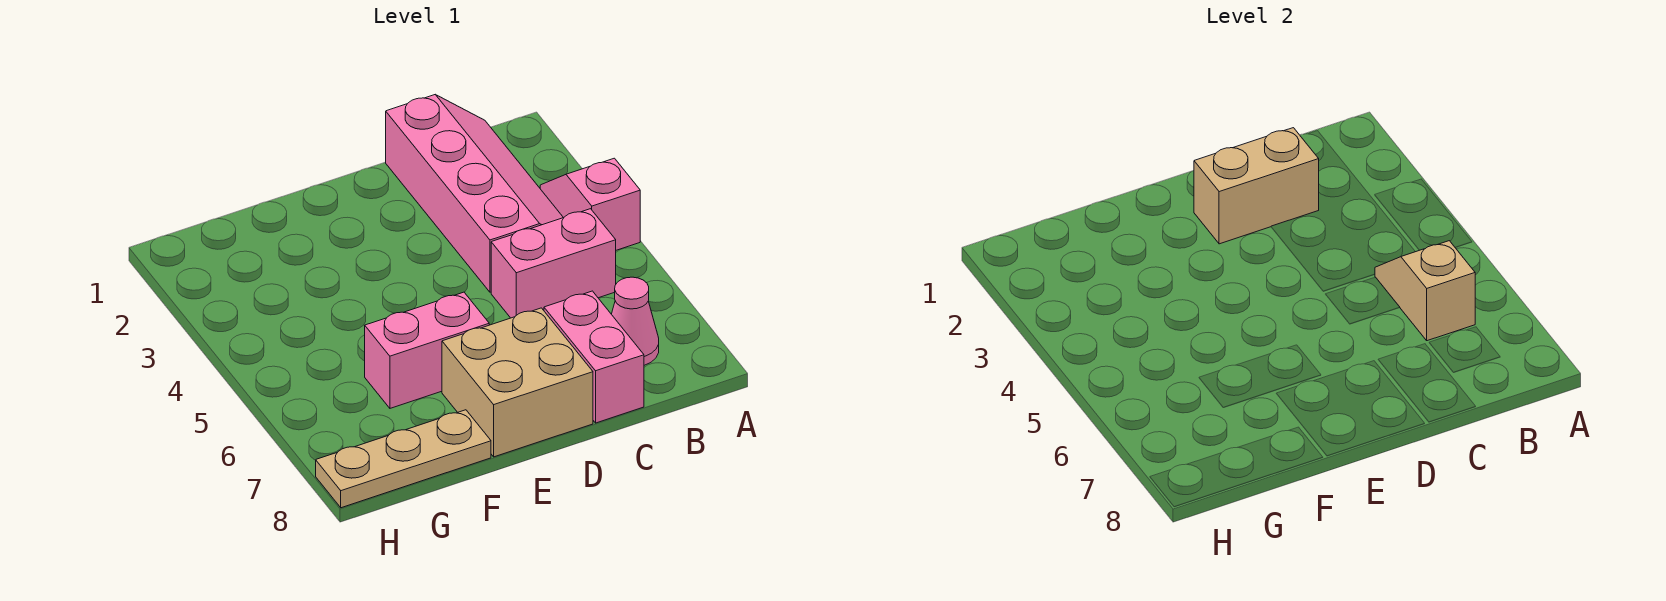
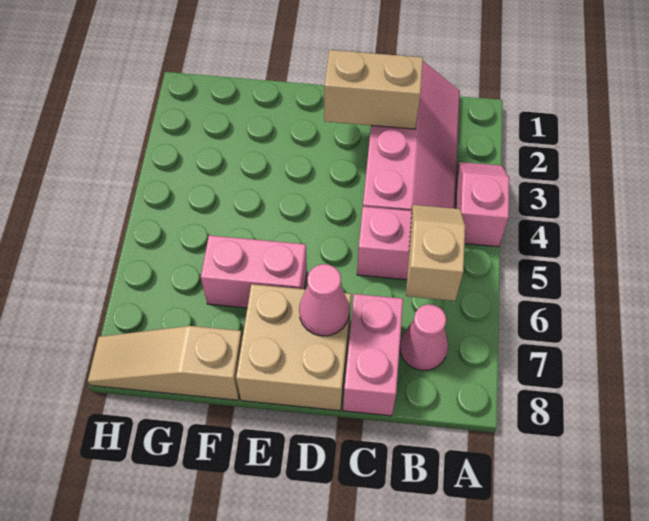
none -> pink cone D7 level 2
tan plate F8:H8 level 1 -> tan slope F8:H8 level 1 top F

